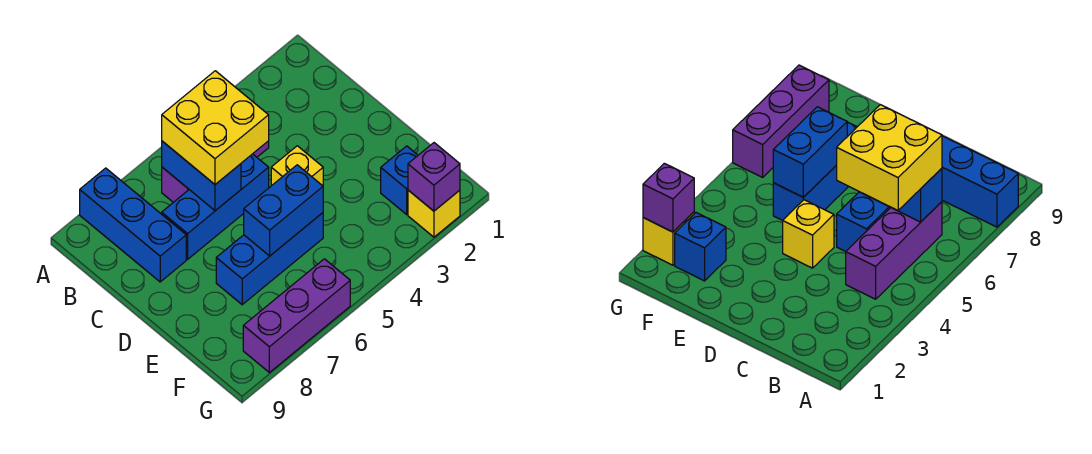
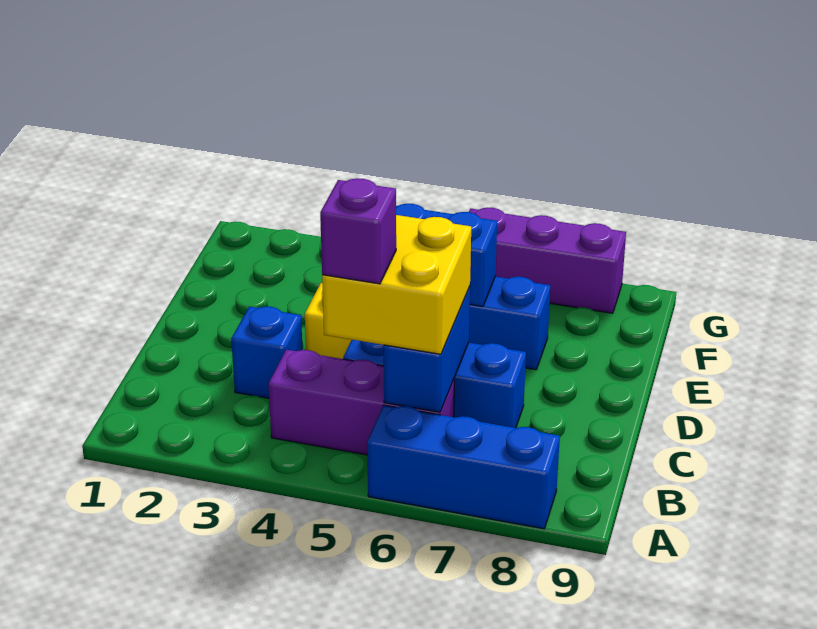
blue brick A8:C8 level 1 -> blue brick A6:A8 level 1
blue brick F2 level 1 -> blue brick C3 level 1
yellow brick G2 level 1 -> none
purple brick G2 level 2 -> purple brick B5 level 4

